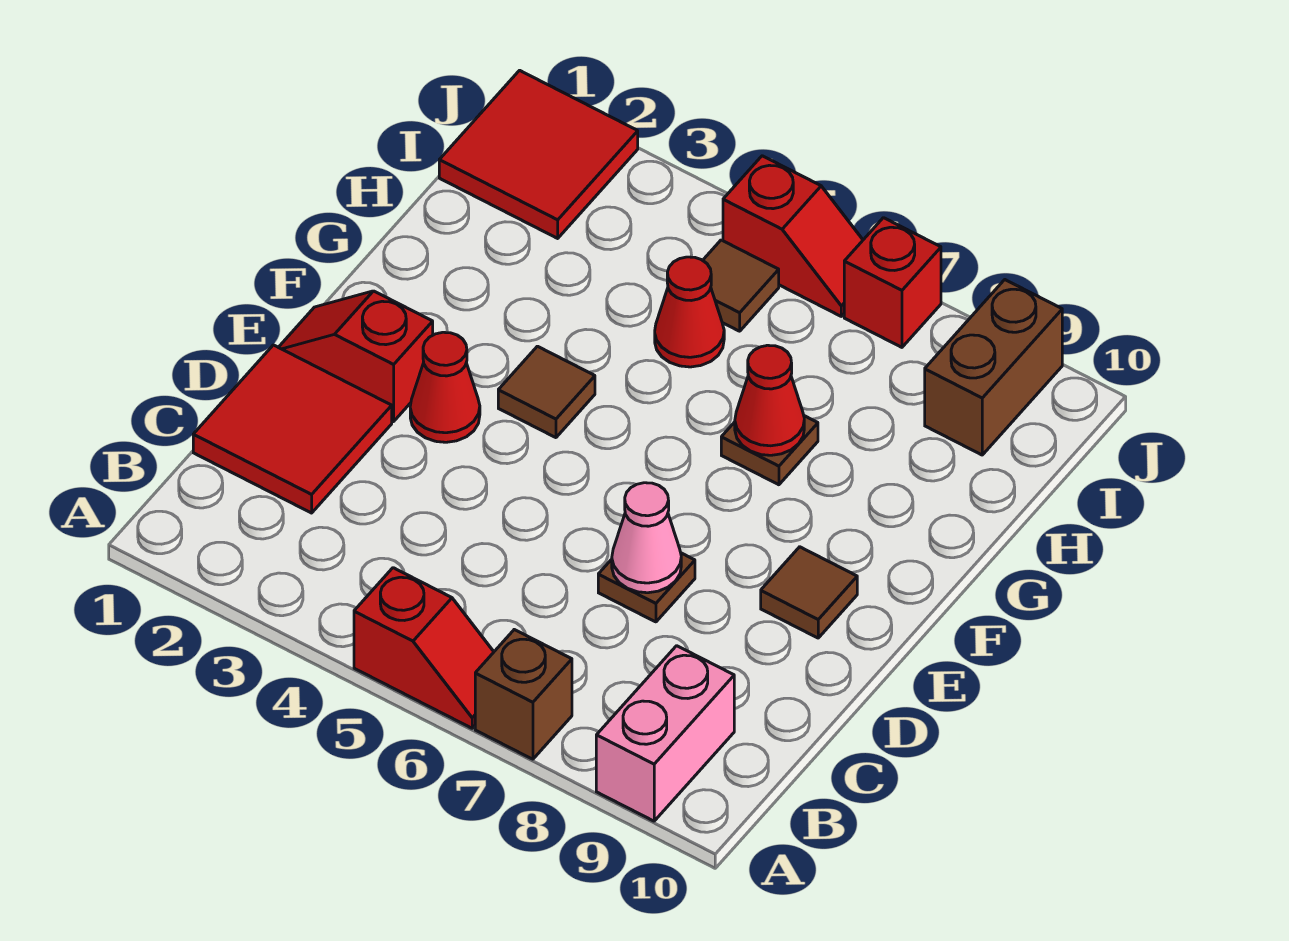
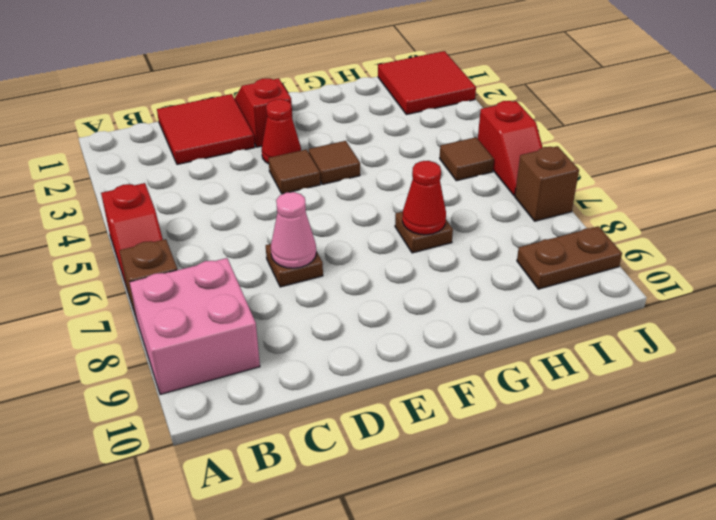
pink brick A9:B9 level 1 -> pink brick A8:B9 level 1
brown tile E9 level 1 -> brown tile E4 level 1
red cone H5 level 1 -> none
brown brick I9:J9 level 1 -> brown plate I9:J9 level 1
red brick J7 level 1 -> brown brick J7 level 1

